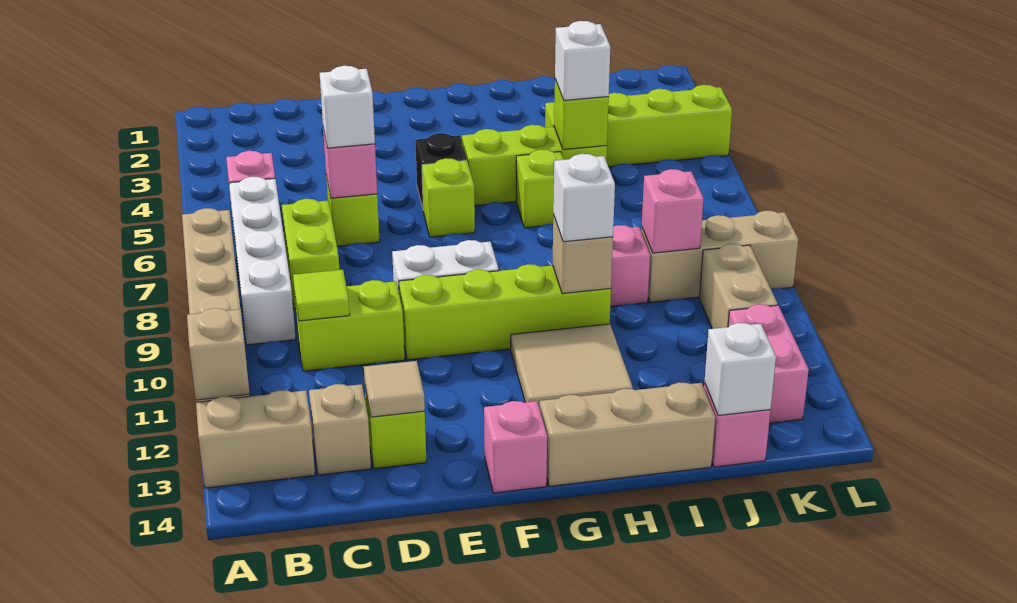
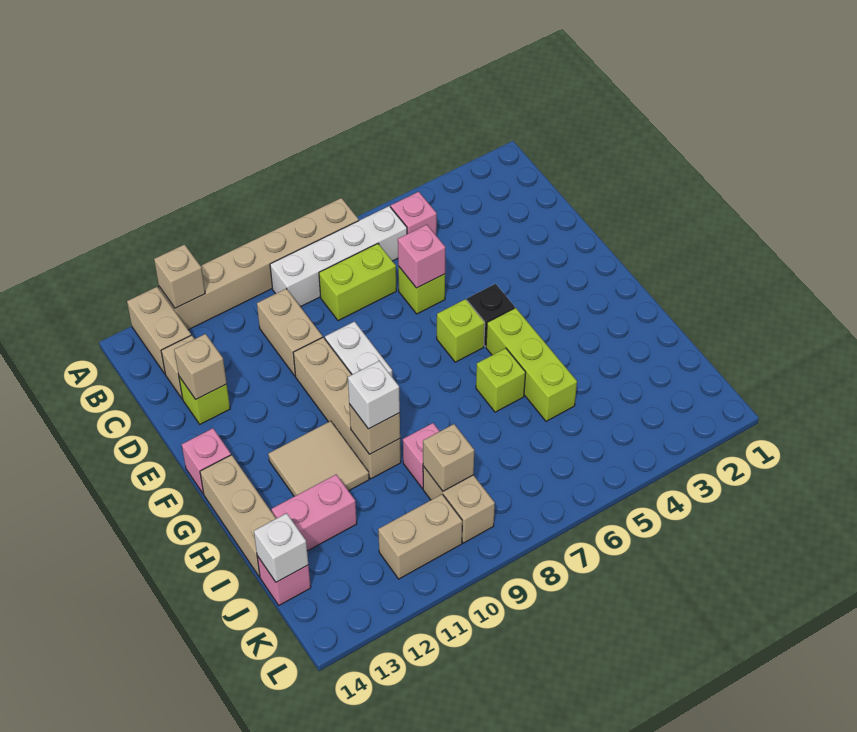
lime brick C10:D10 level 1 -> tan brick C10:D10 level 1
lime tile C10 level 2 -> none
white brick D6 level 3 -> none
tan tile D13 level 2 -> tan brick D13 level 2
lime brick E10:H10 level 1 -> tan brick E10:H10 level 1
lime brick I4:L4 level 1 -> none
lime brick I5 level 2 -> none
white brick I5 level 3 -> none
tan brick J9:L9 level 1 -> tan brick J9:K9 level 1
pink brick J9 level 2 -> tan brick J9 level 2
pink brick K12:K13 level 1 -> pink brick I12:I13 level 1

